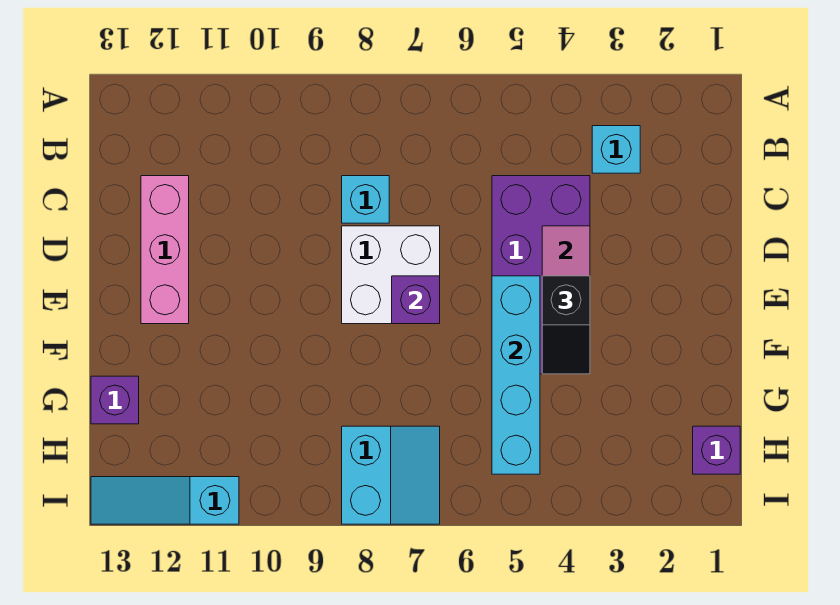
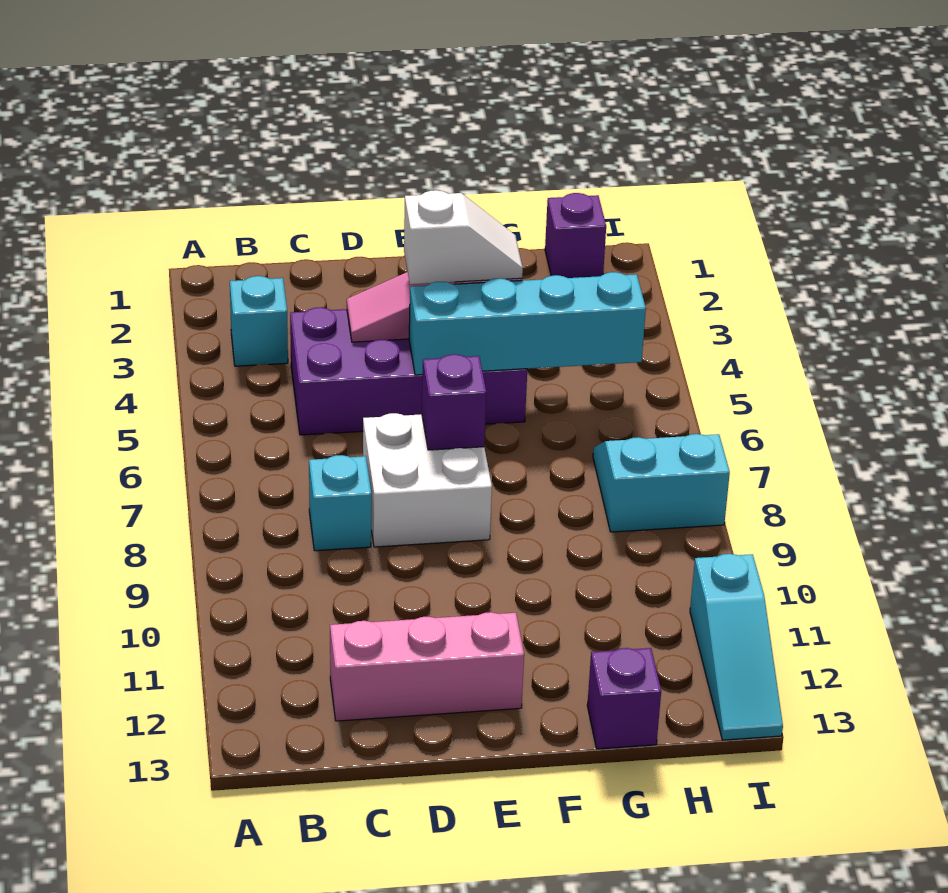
black slope E4:F4 level 3 top E -> white slope E4:F4 level 3 top E

